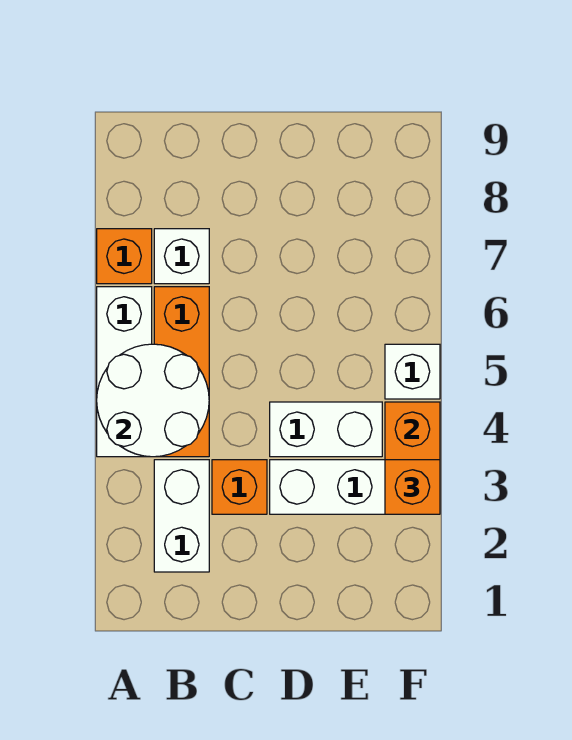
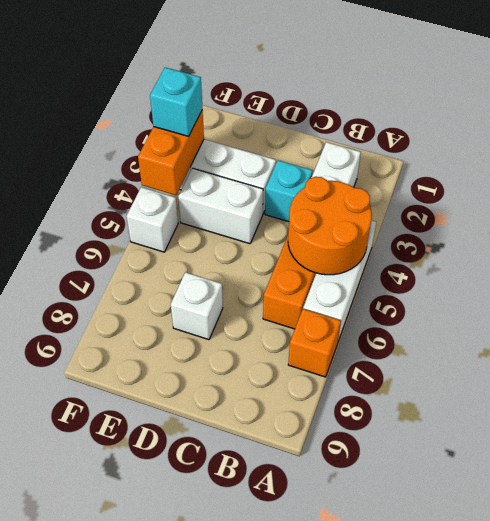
white round brick A4:B5 level 2 -> orange round brick A4:B5 level 2
white brick B7 level 1 -> white brick D7 level 1
orange brick C3 level 1 -> cyan brick C3 level 1
orange brick F3 level 3 -> cyan brick F3 level 3

